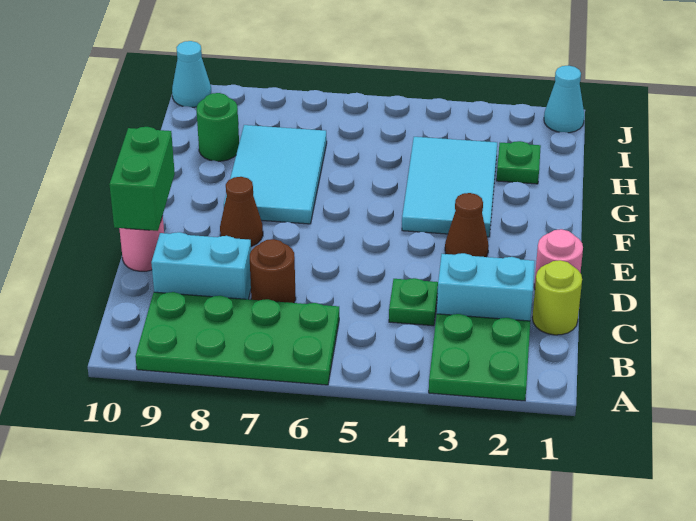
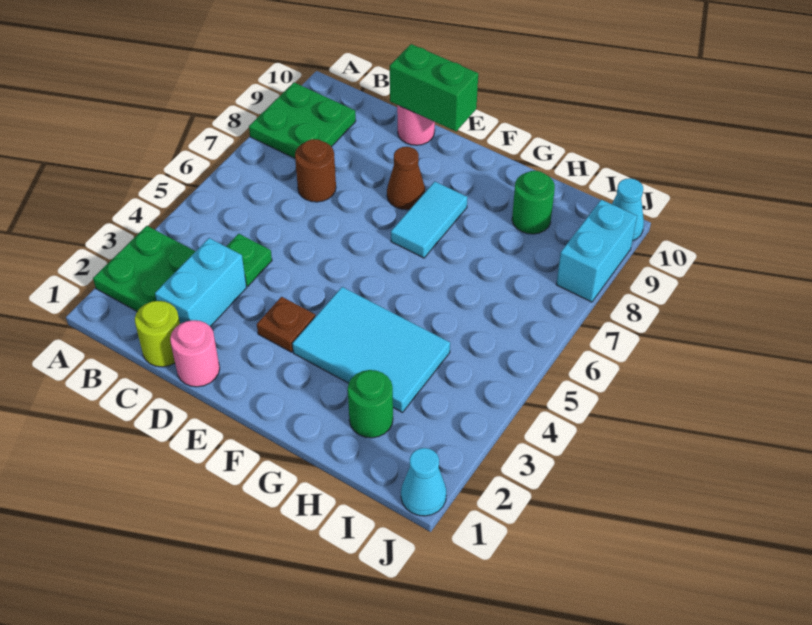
green plate A6:B9 level 1 -> green plate A8:B9 level 1
cyan brick C8:C9 level 1 -> cyan brick J8:J9 level 1
brown cone E3 level 1 -> brown plate E3 level 1
cyan tile F7:H8 level 1 -> cyan tile F7:F8 level 1
green plate H2 level 1 -> green round brick H2 level 1

